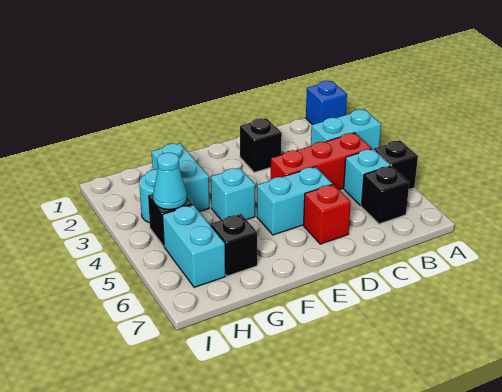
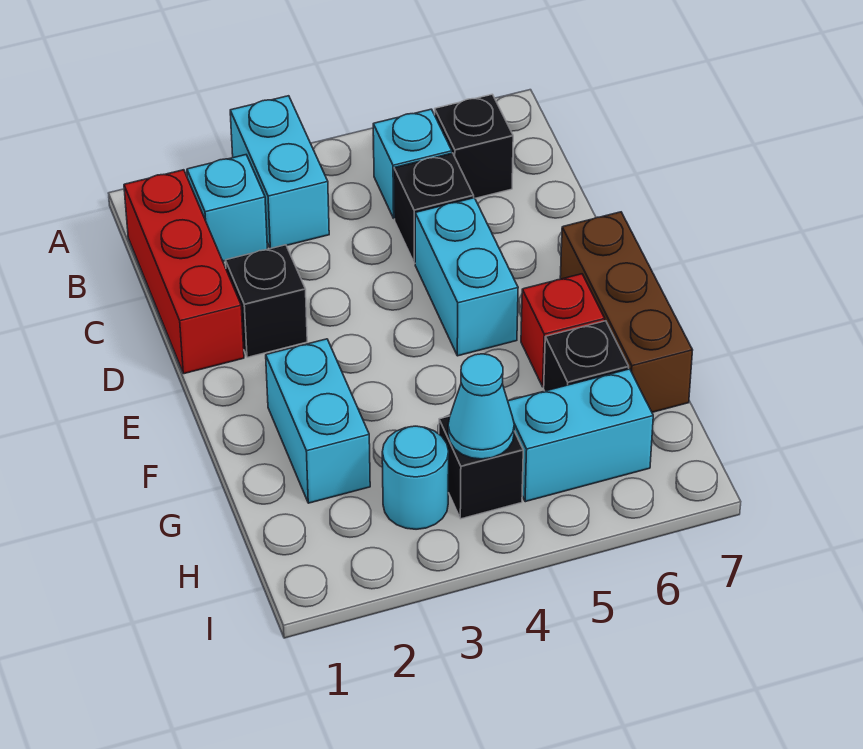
blue brick A1 level 1 -> none
black brick A5 level 1 -> black brick C5 level 1
red brick B4:D4 level 1 -> red brick B1:D1 level 1
red brick D6 level 1 -> red brick F6 level 1
none -> brown brick E7:G7 level 1
cyan brick F4 level 1 -> cyan brick B2 level 1
cyan brick G2:G3 level 1 -> cyan brick F2:G2 level 1

